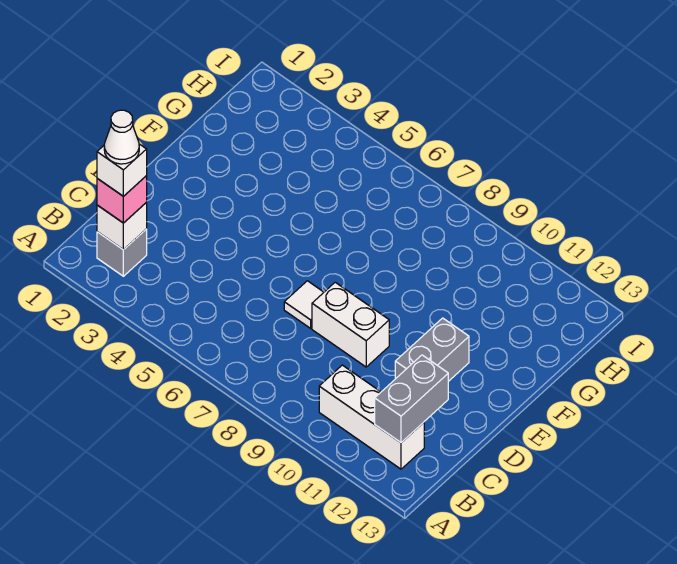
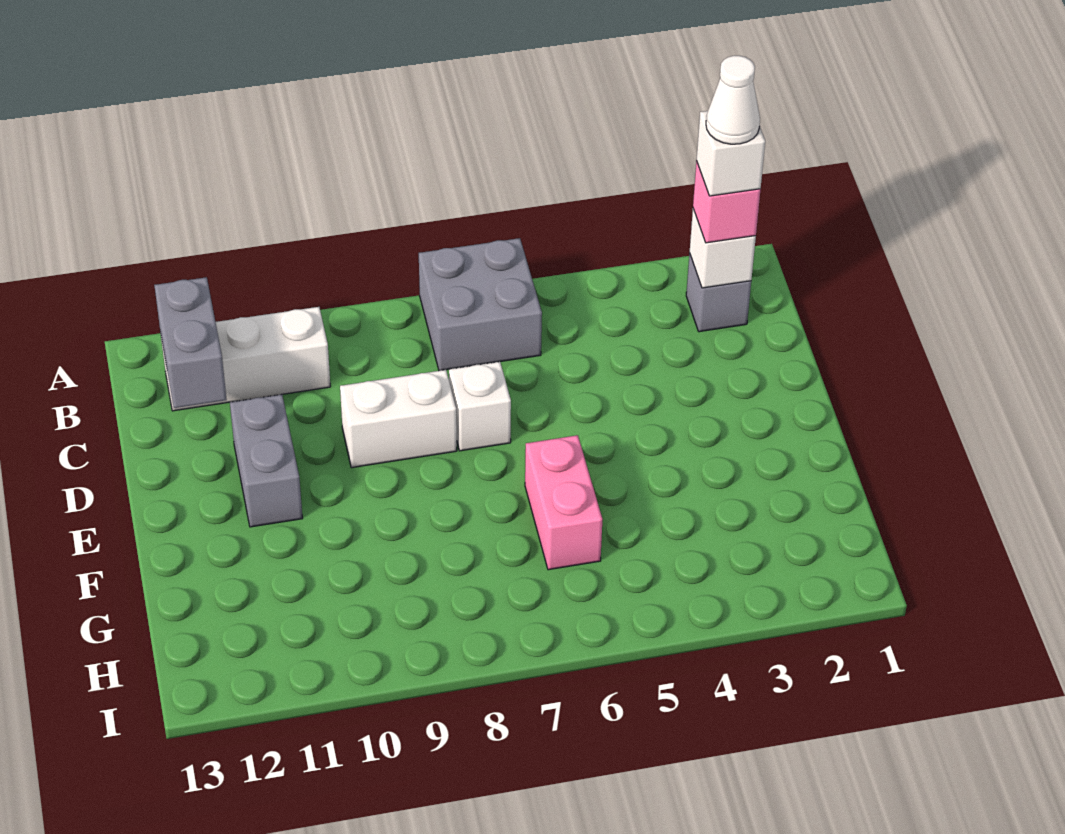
none -> grey brick A6:B7 level 1
white tile D7 level 1 -> white brick D7 level 1
none -> pink brick F6:G6 level 1

